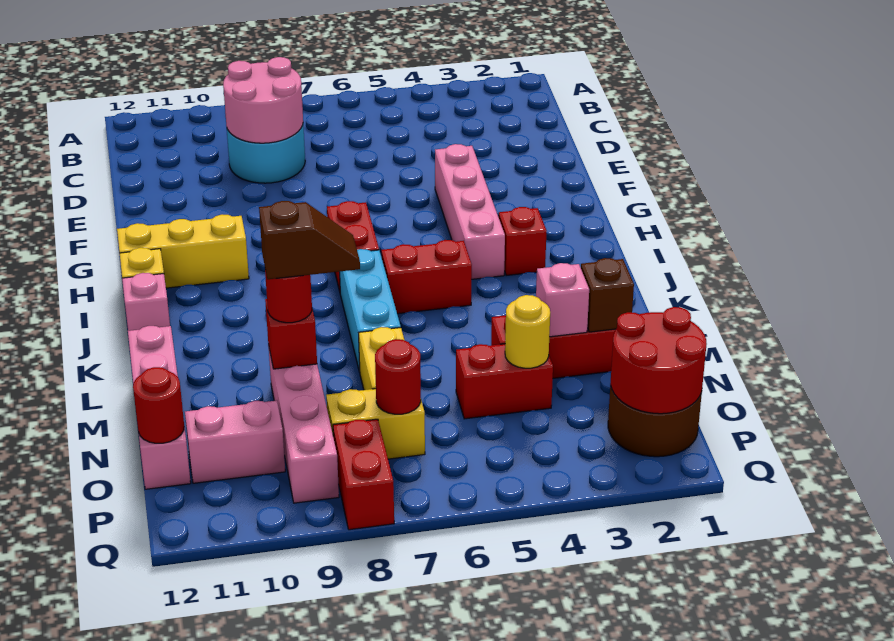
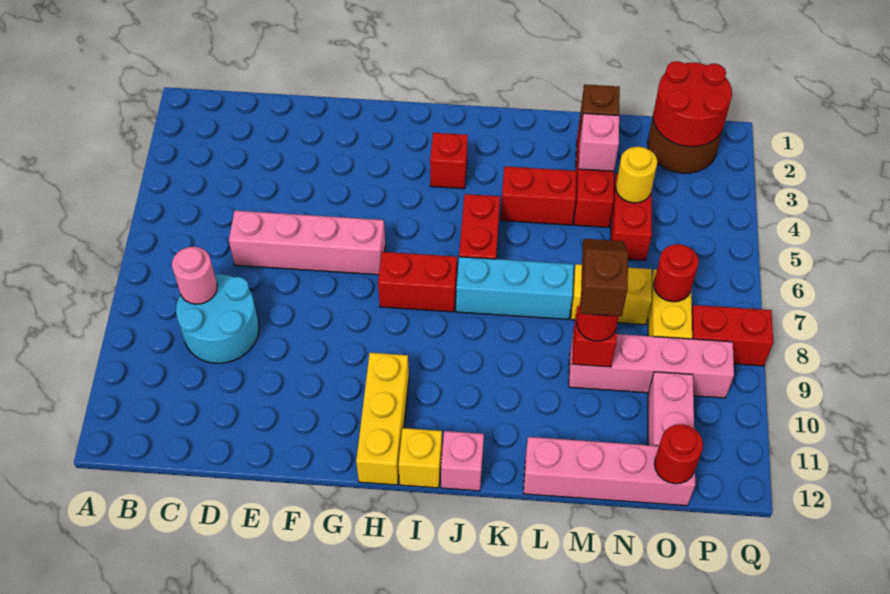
pink round brick C8:D9 level 2 -> pink round brick C8 level 2
pink brick F4:I4 level 1 -> pink brick D6:G6 level 1
none -> red brick K4:L4 level 1

